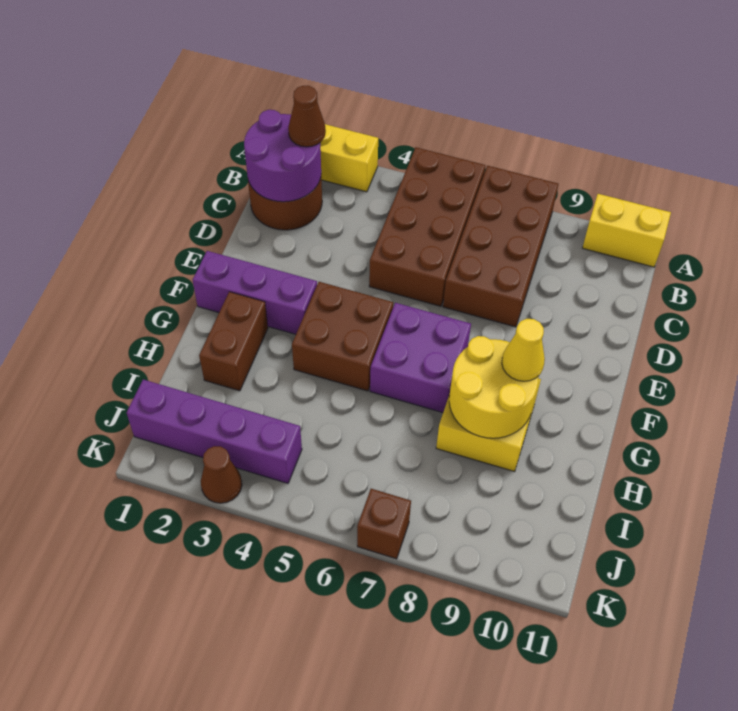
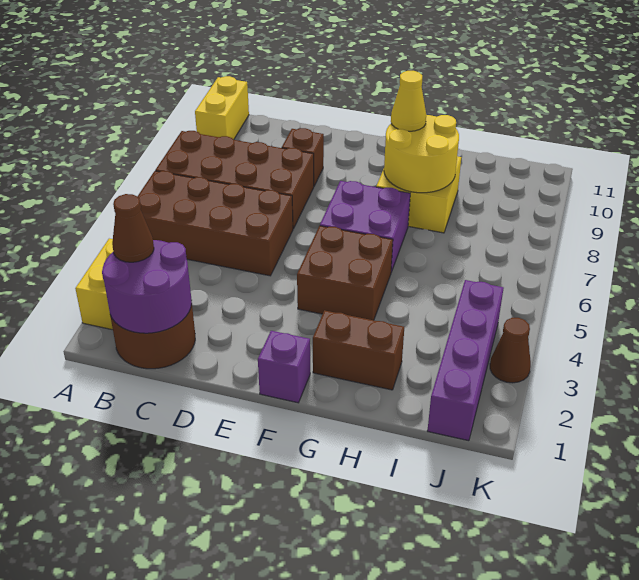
purple brick F1:F3 level 1 -> purple brick F1 level 1
brown brick K7 level 1 -> brown brick D9 level 1

